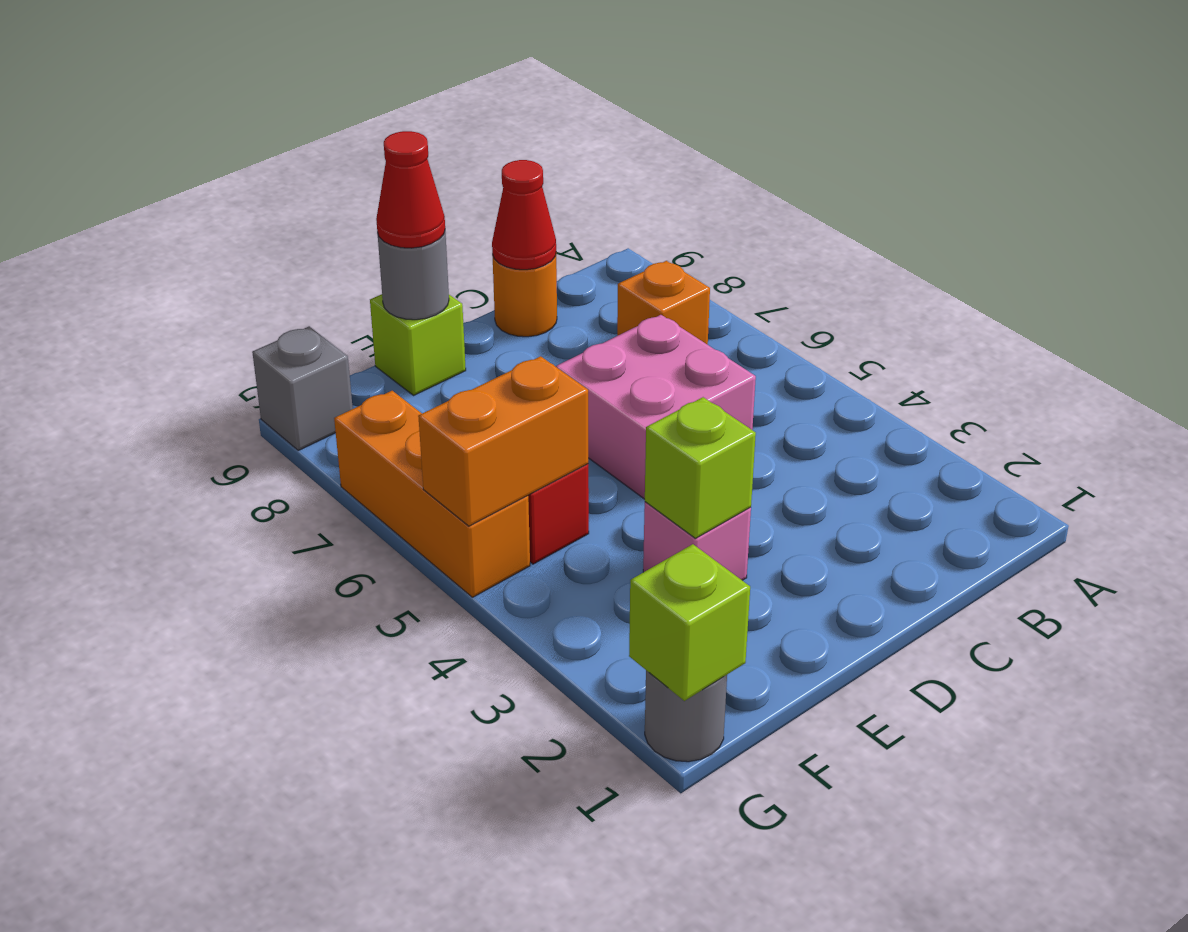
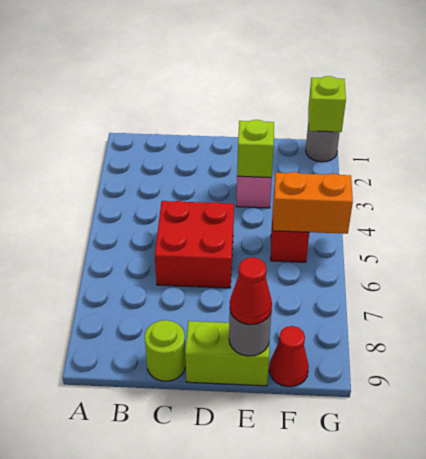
orange brick B7 level 1 -> none
pink brick C5:D6 level 1 -> red brick C5:D6 level 1
orange round brick C9 level 1 -> lime round brick C9 level 1
red cone C9 level 2 -> red cone F9 level 1
lime brick E9 level 1 -> lime brick D9:E9 level 1
orange brick G5:G7 level 1 -> none
grey brick G9 level 1 -> none

